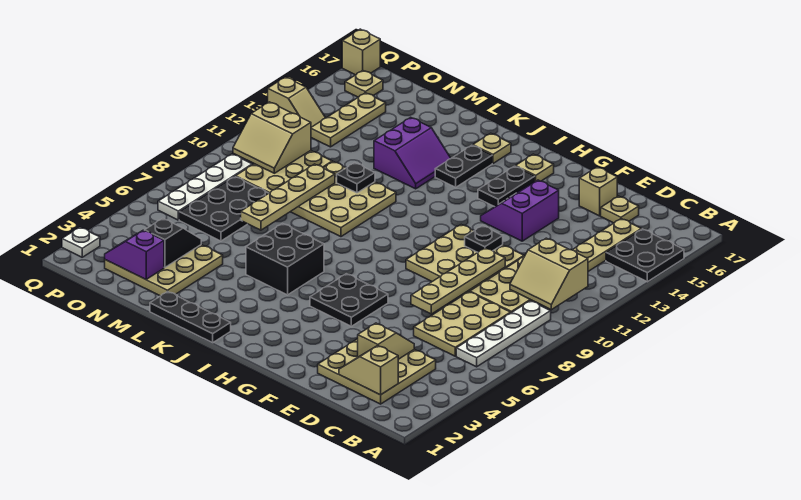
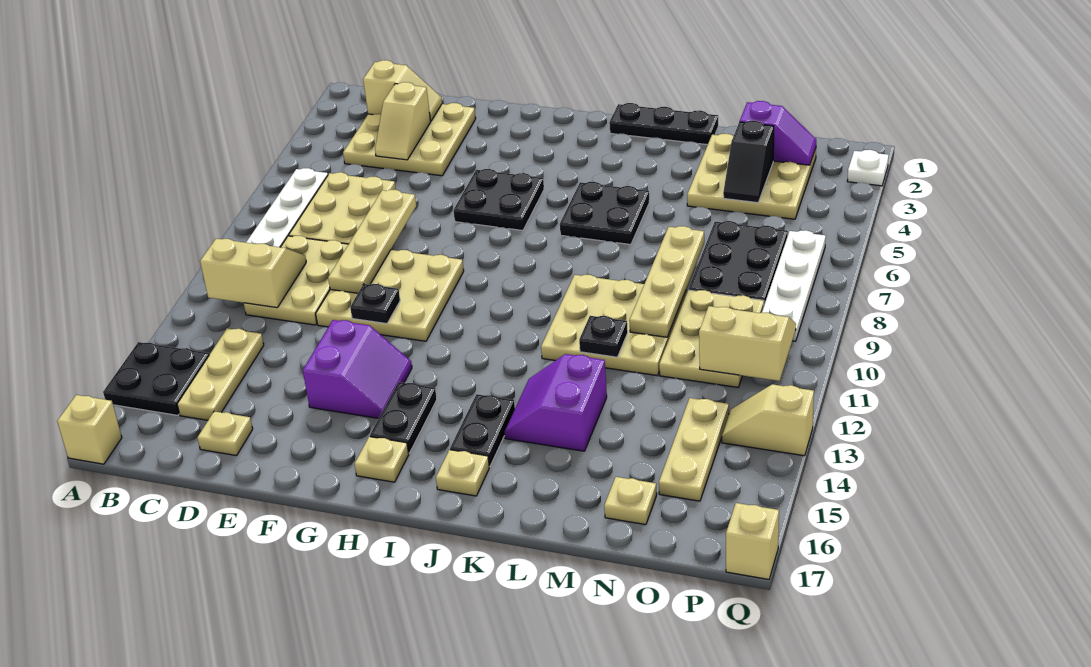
tan brick E16 level 1 -> tan brick A17 level 1
black brick J5:K6 level 1 -> black plate J5:K6 level 1
tan plate P16 level 1 -> tan plate N16 level 1

